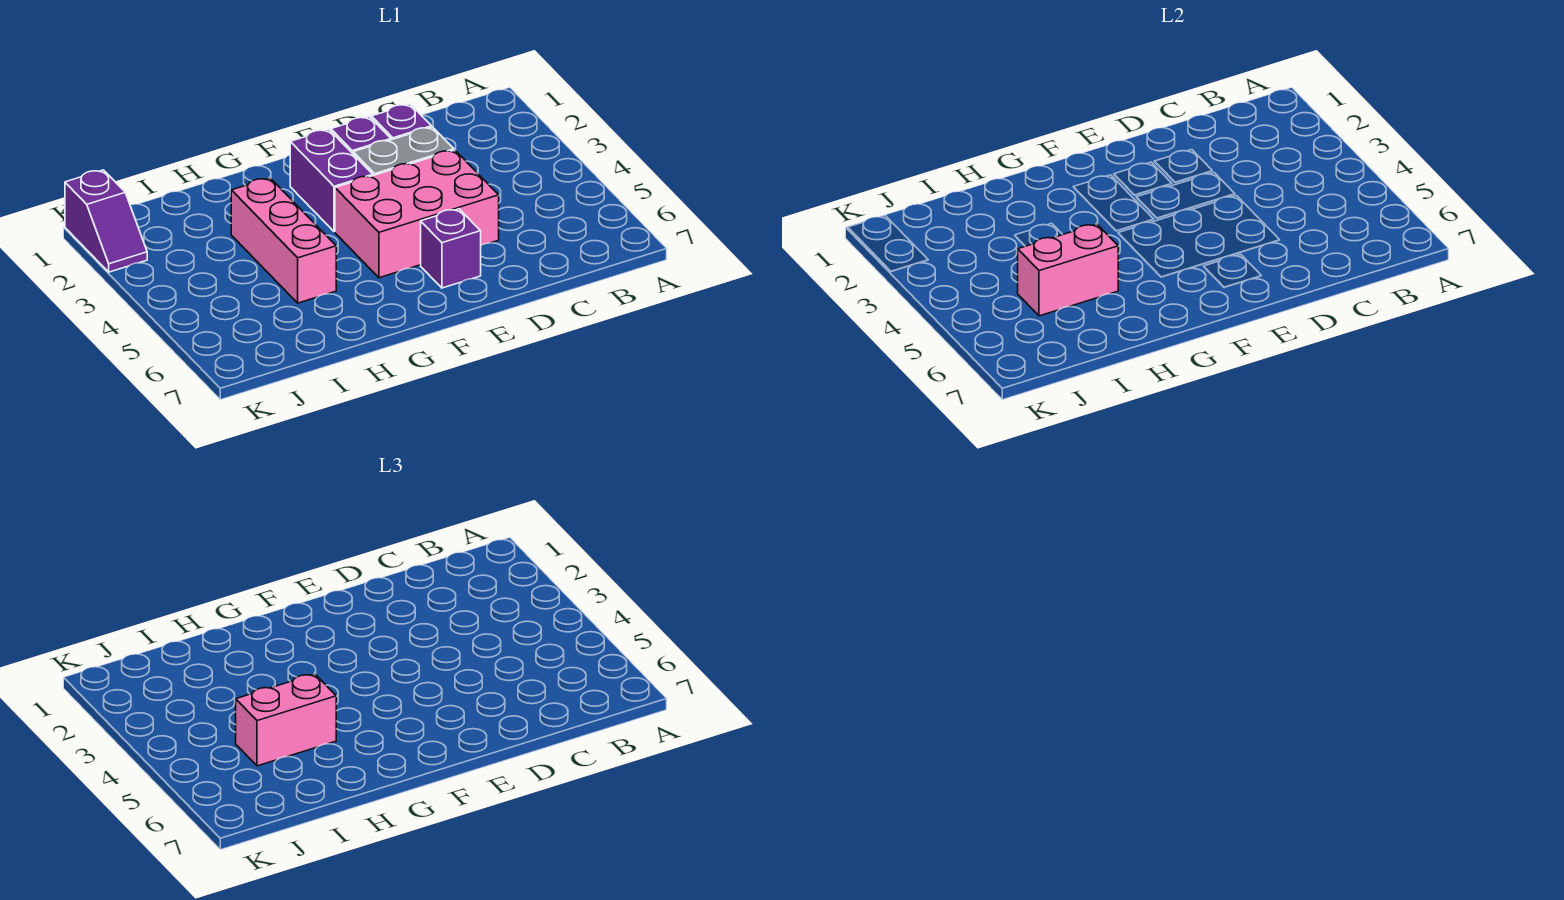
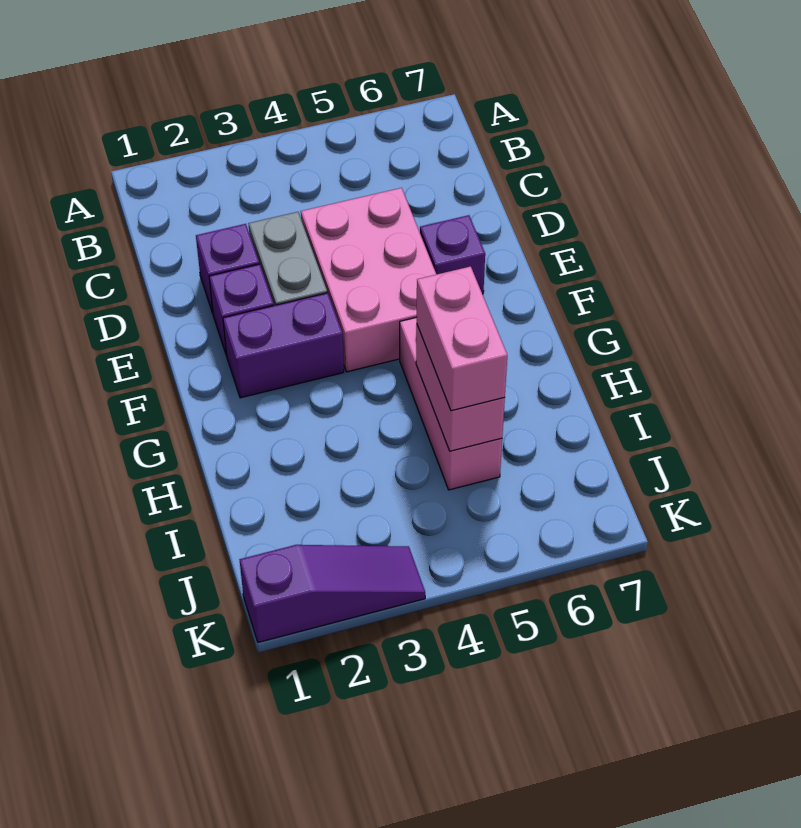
pink brick H3:H5 level 1 -> pink brick G5:I5 level 1
purple slope K1:K2 level 1 top 1 -> purple slope K1:K3 level 1 top 1

